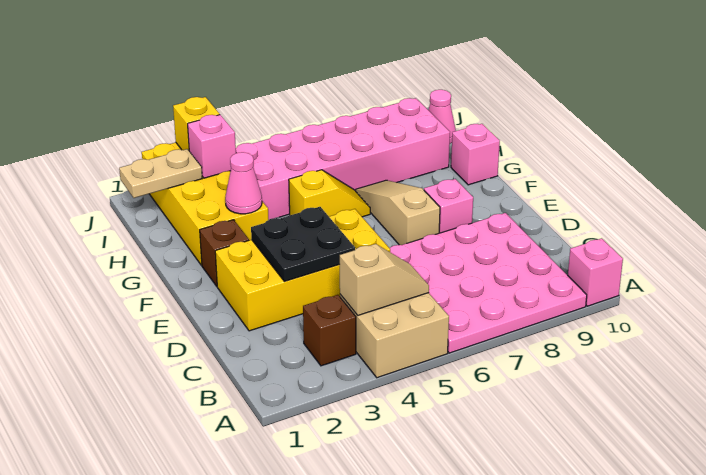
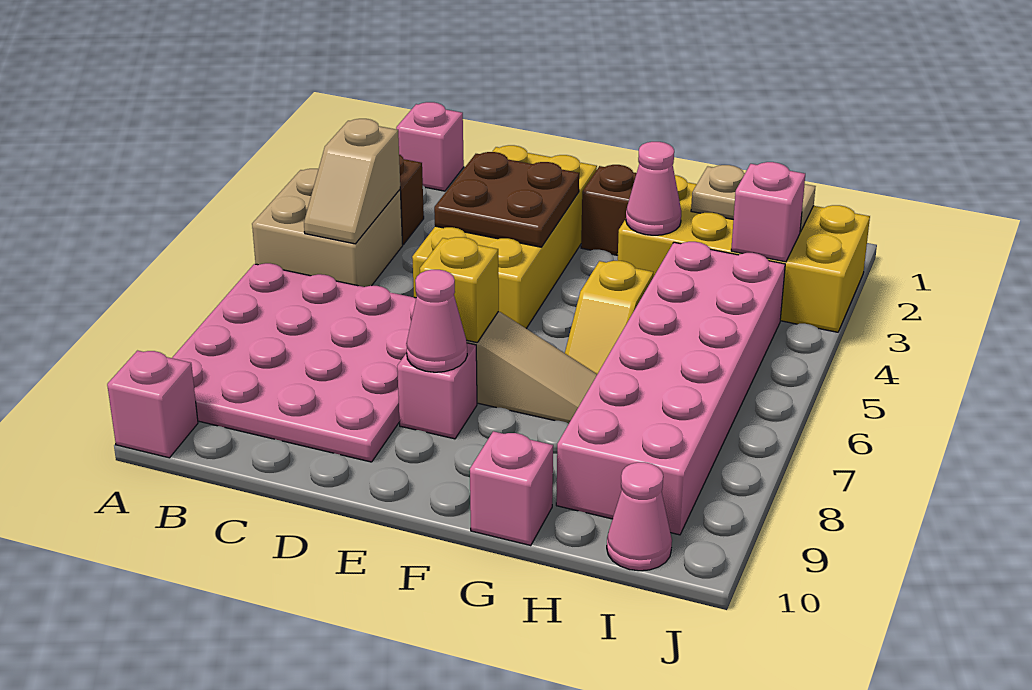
none -> pink brick B1 level 1
black plate D3:E4 level 2 -> brown plate D3:E4 level 2
none -> pink cone E8 level 2
tan plate I1:I2 level 2 -> tan plate H2:I2 level 2
yellow brick J3 level 2 -> yellow brick E7 level 2

